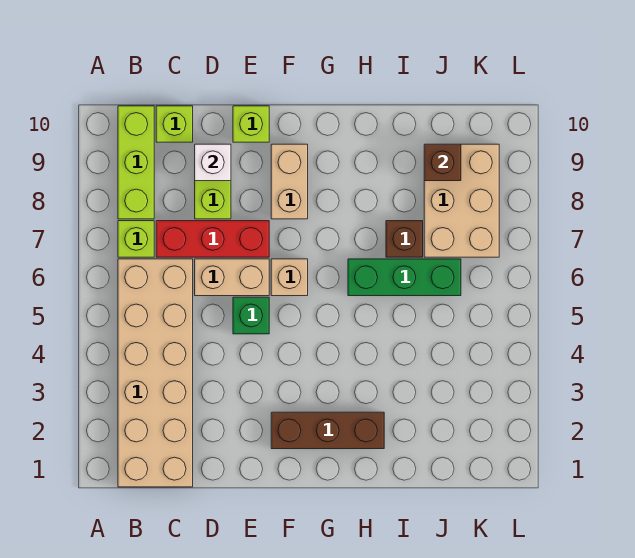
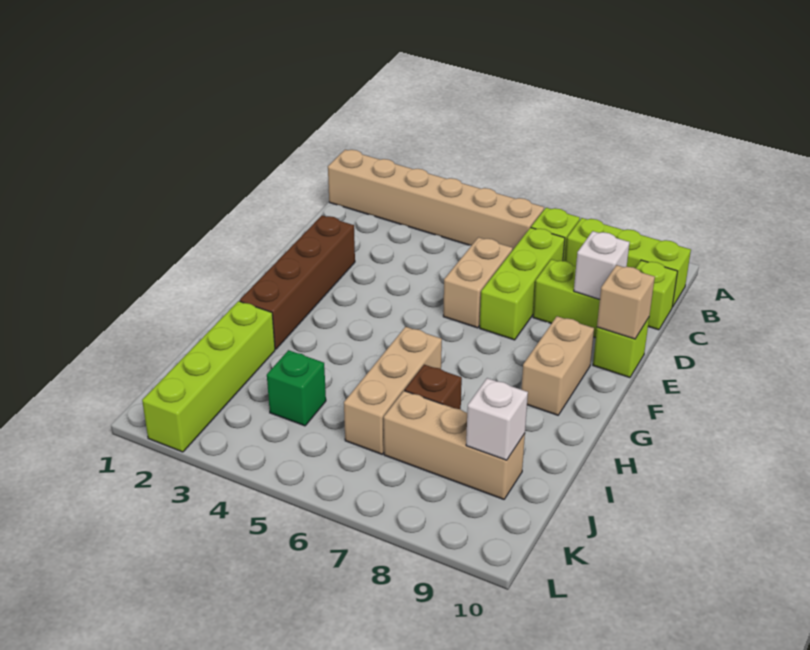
tan brick B1:C6 level 1 -> tan brick B1:B6 level 1
red brick C7:E7 level 1 -> lime brick C7:E7 level 1
green brick E5 level 1 -> green brick J4 level 1
brown brick F2:H2 level 1 -> brown brick E2:H2 level 1
tan brick F6 level 1 -> tan brick E10 level 2
tan brick F8:F9 level 1 -> tan brick F9:G9 level 1
green brick H6:J6 level 1 -> tan brick H6:J6 level 1
none -> lime brick I2:L2 level 1
tan brick J7:K9 level 1 -> tan brick J7:J9 level 1
brown brick J9 level 2 -> white brick J9 level 2

